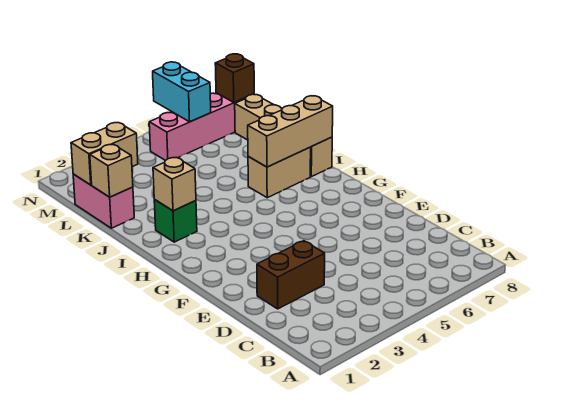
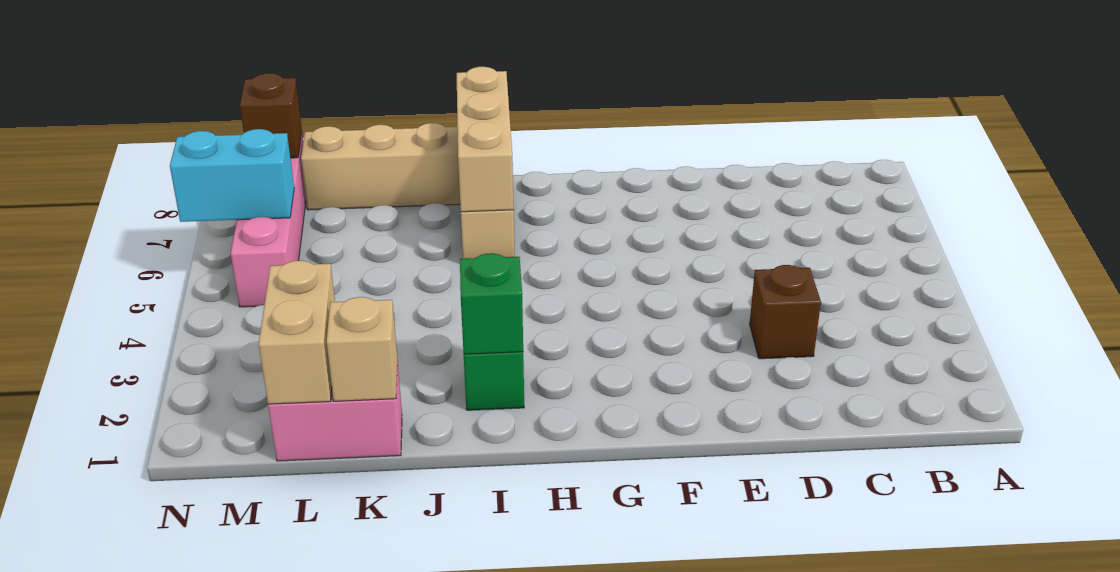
brown brick D2:D3 level 1 -> brown brick D3 level 1
tan brick I2 level 2 -> green brick I2 level 2

